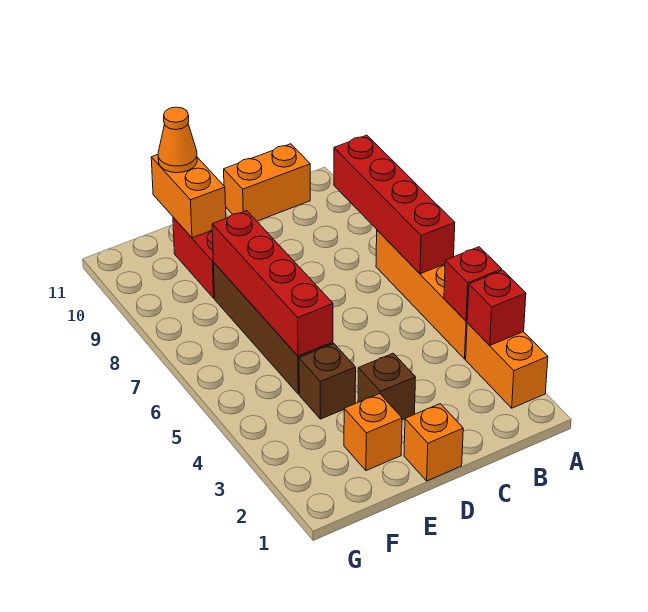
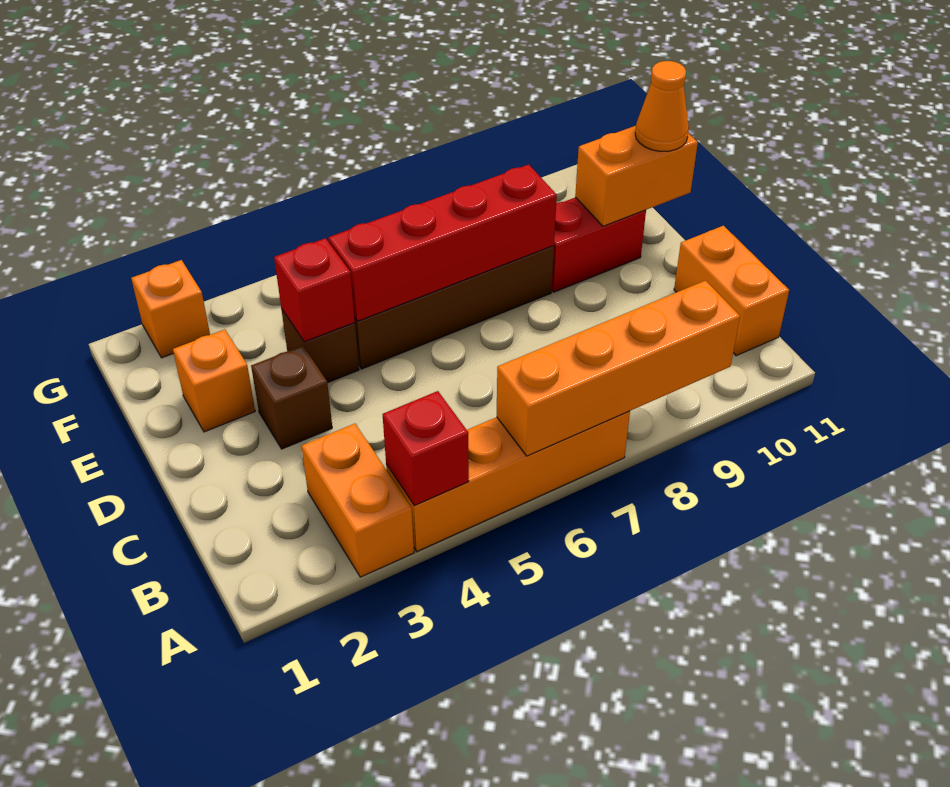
orange brick A2:A3 level 1 -> orange brick A3:B3 level 1
red brick A3 level 2 -> red brick E4 level 2
red brick A6:A9 level 2 -> orange brick A6:A9 level 2
orange brick D1 level 1 -> orange brick G2 level 1

